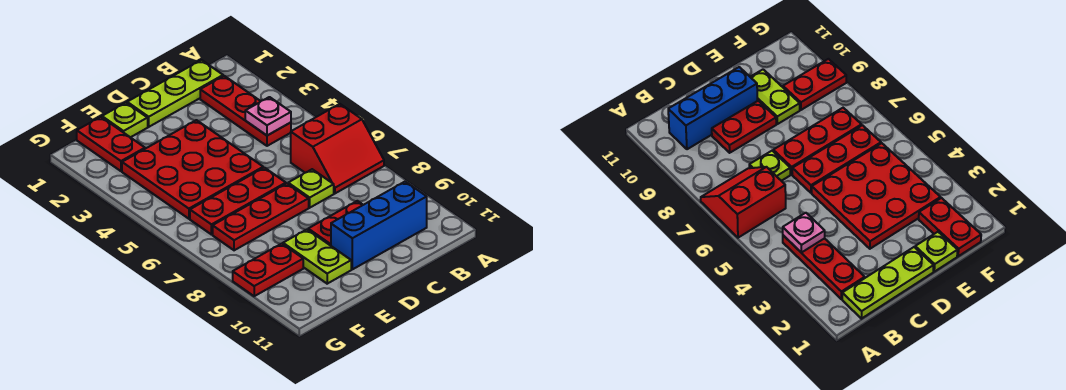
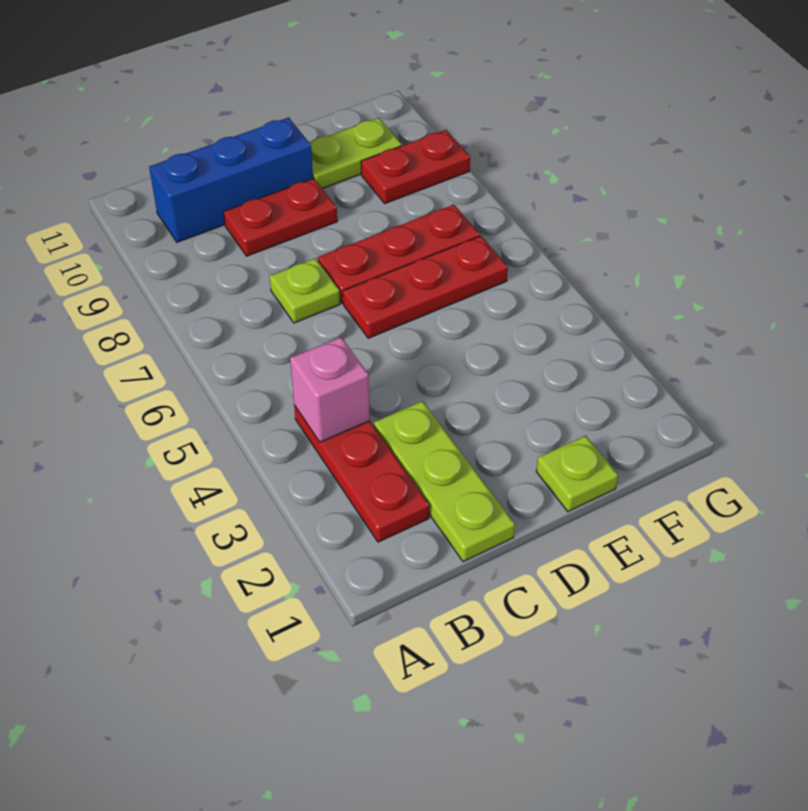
red slope A6:B7 level 1 top 6 -> none
lime plate B1:D1 level 1 -> lime plate C1:C3 level 1
pink plate B4 level 2 -> pink brick B4 level 2
red plate D3:F5 level 1 -> none
lime plate E9:E10 level 1 -> lime plate E10:F10 level 1
red plate F1:F2 level 1 -> none

